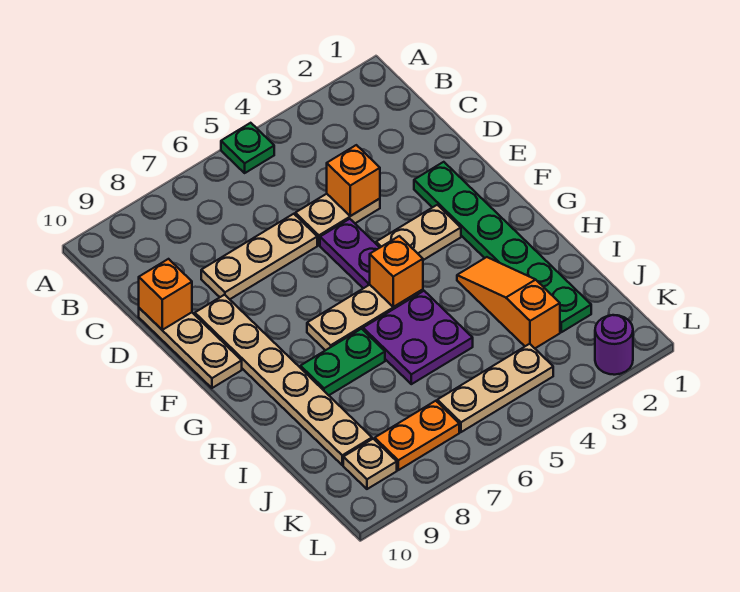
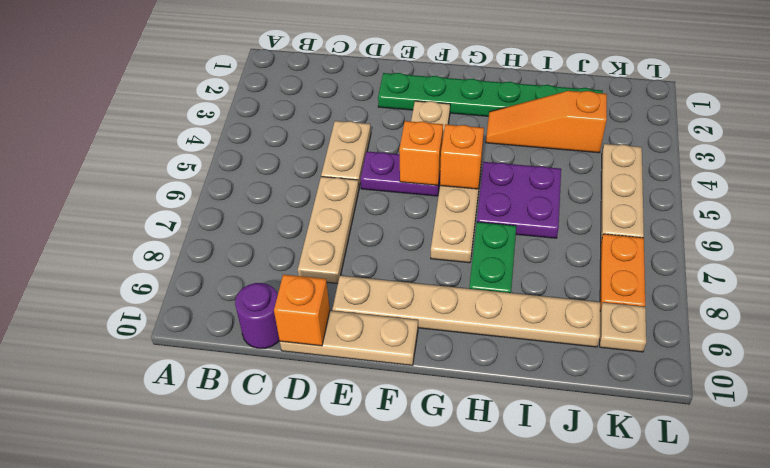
green plate A5 level 1 -> none
orange brick D4 level 2 -> orange brick F5 level 2
purple round brick L2 level 1 -> purple round brick C10 level 1

